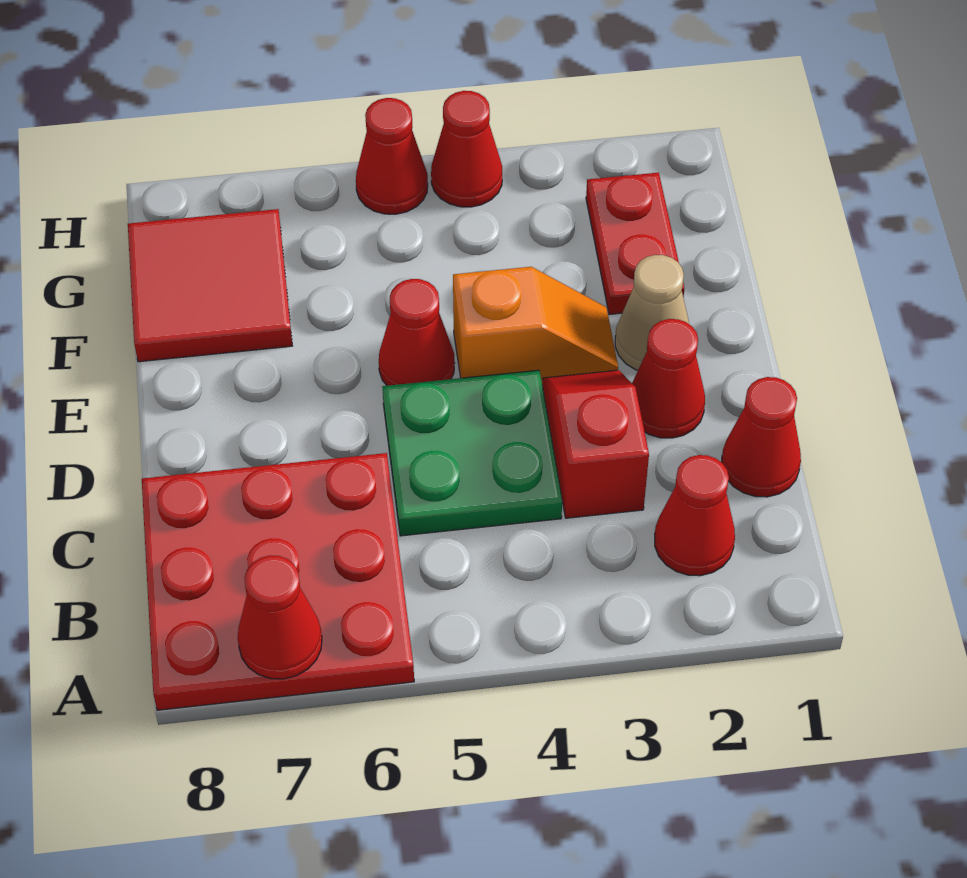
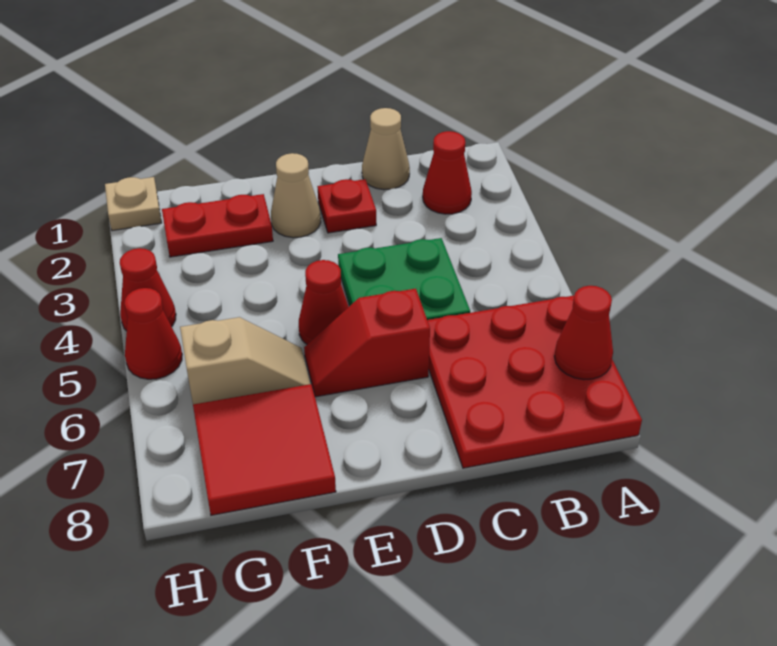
red cone C1 level 1 -> tan cone C1 level 1
red slope C3:D3 level 1 top C -> red slope D6:E6 level 1 top D
red cone D2 level 1 -> red plate D2 level 1
orange slope E3:E4 level 1 top 4 -> none
none -> tan slope F6:G6 level 1 top G
none -> tan plate H1 level 1

